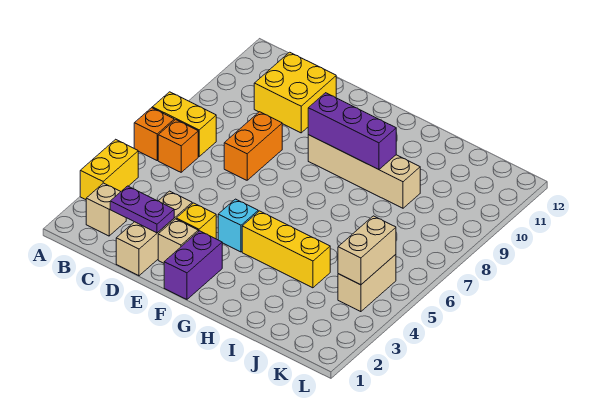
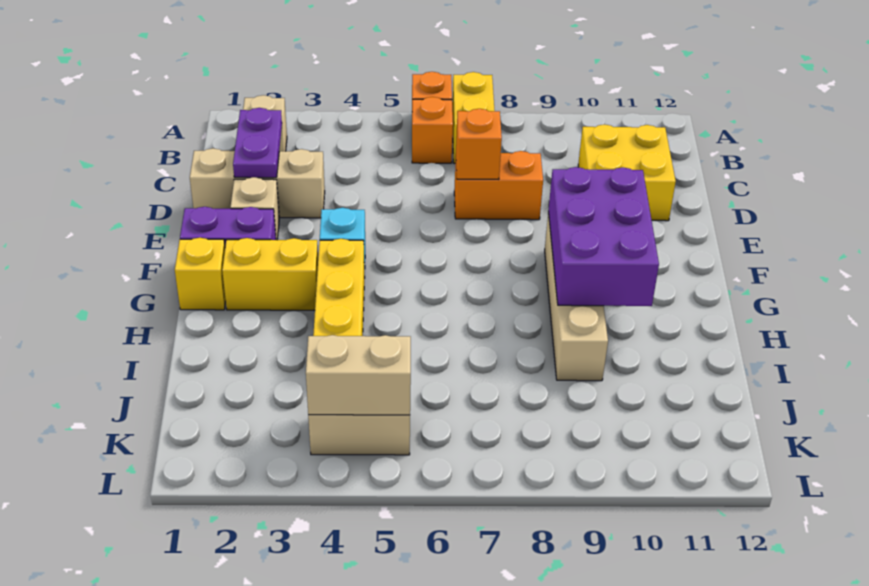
yellow brick A3:A4 level 1 -> yellow brick G2:G3 level 1
none -> orange brick D7 level 2
yellow brick E3 level 1 -> yellow brick G1 level 1
purple brick F9:H9 level 2 -> purple brick F9:H10 level 2

